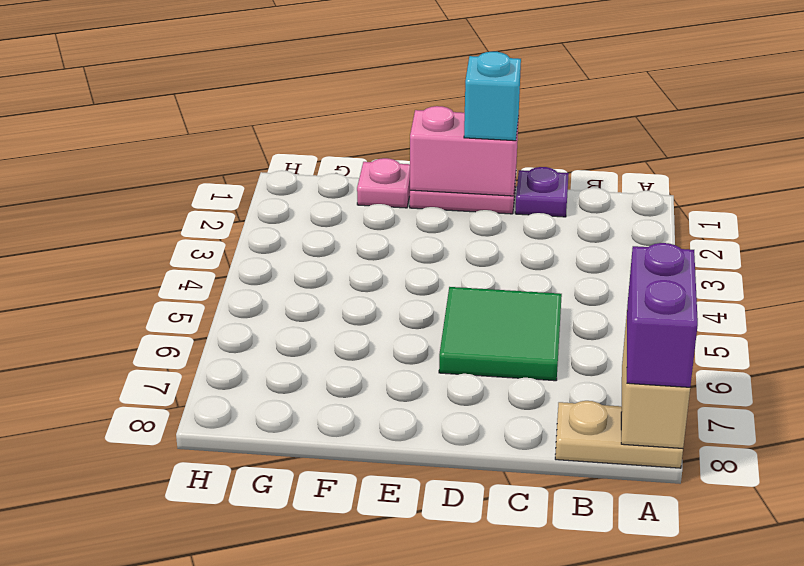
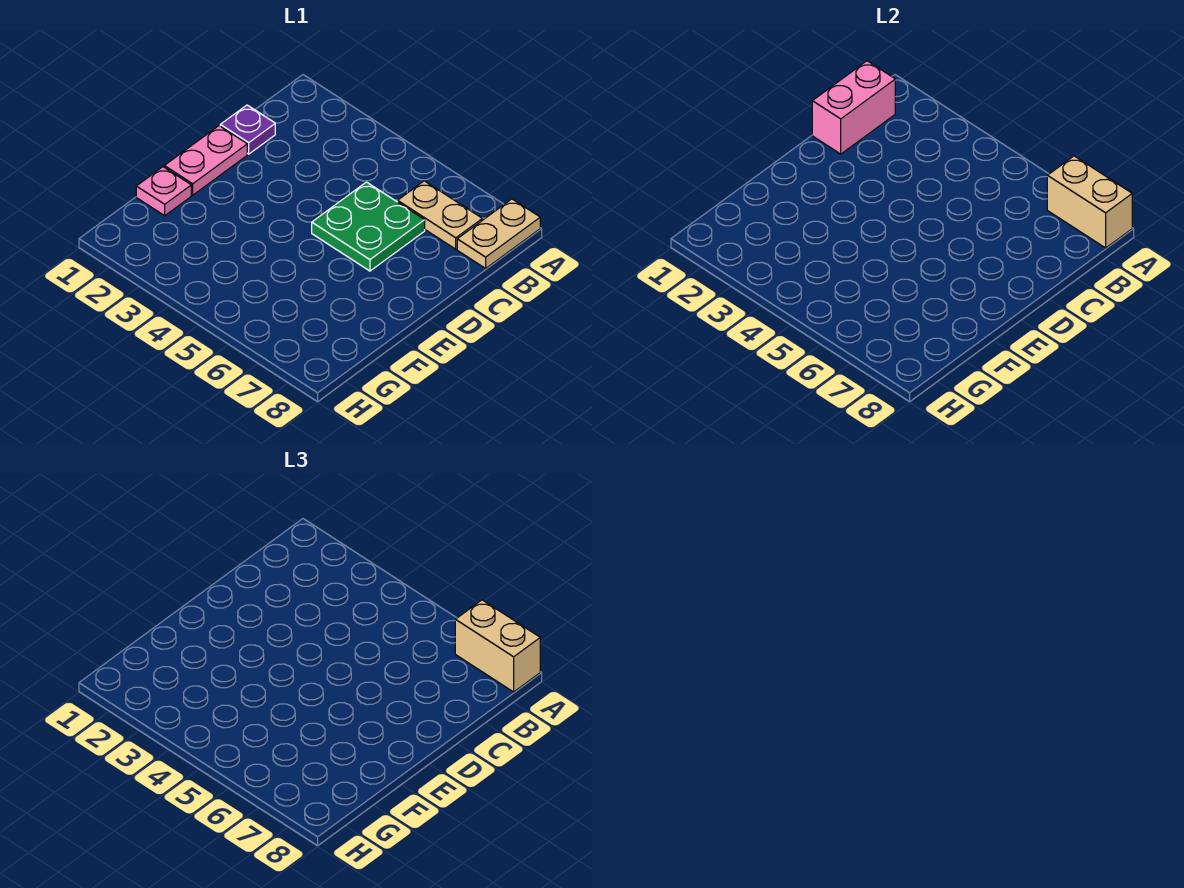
purple brick A7:A8 level 3 -> tan brick A7:A8 level 3
none -> tan plate B6:B7 level 1
green tile C5:D6 level 1 -> green plate C5:D6 level 1
pink brick D1:E1 level 2 -> pink brick B1:C1 level 2
cyan brick D1 level 3 -> none

